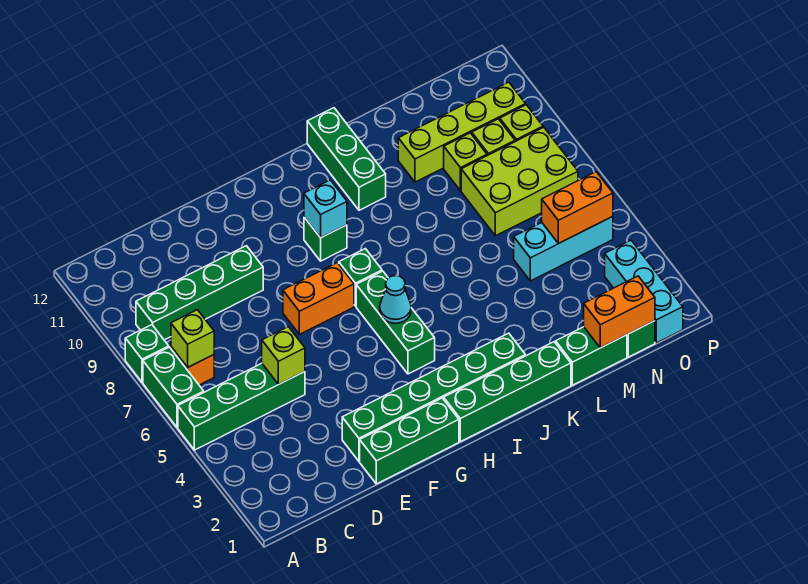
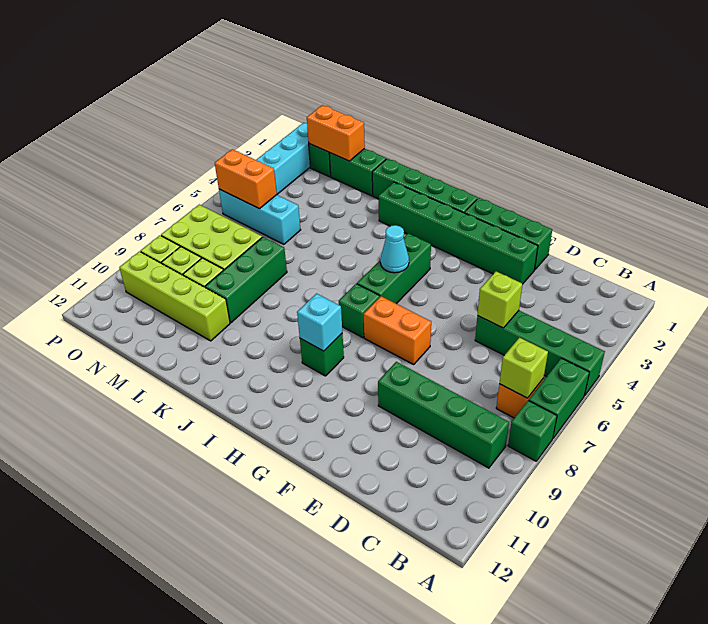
green brick J10:J12 level 1 -> green brick L7:L9 level 1

